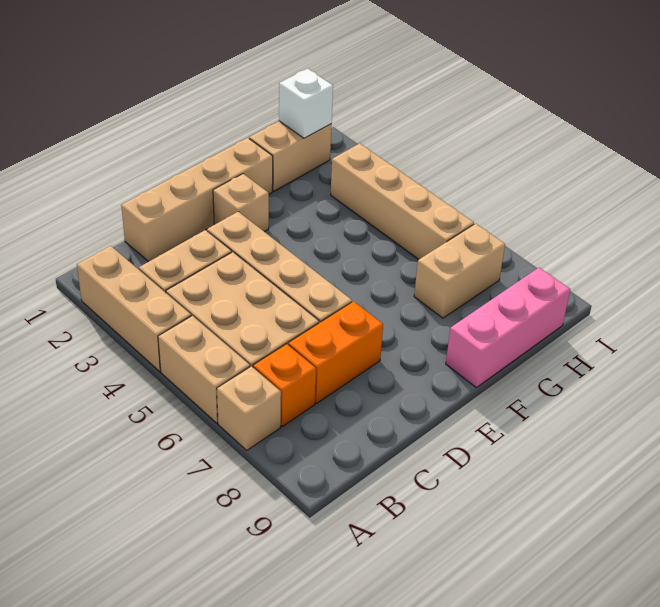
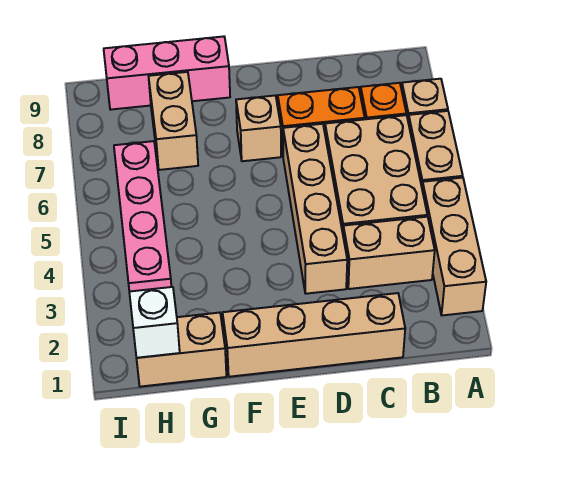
tan brick E2 level 1 -> tan brick E7 level 1
tan brick G7:H7 level 1 -> tan brick G7:G8 level 1
tan brick H3:H6 level 1 -> pink brick H3:H6 level 1

